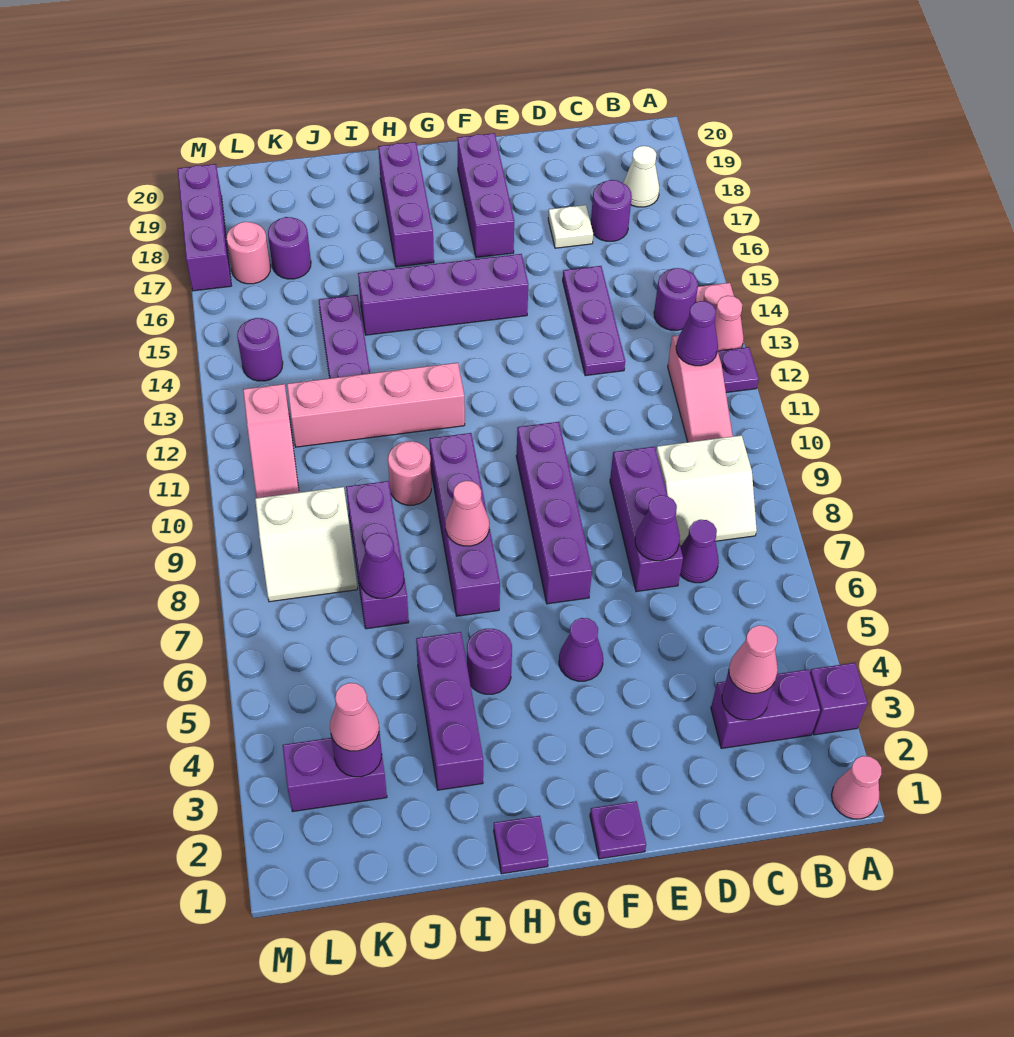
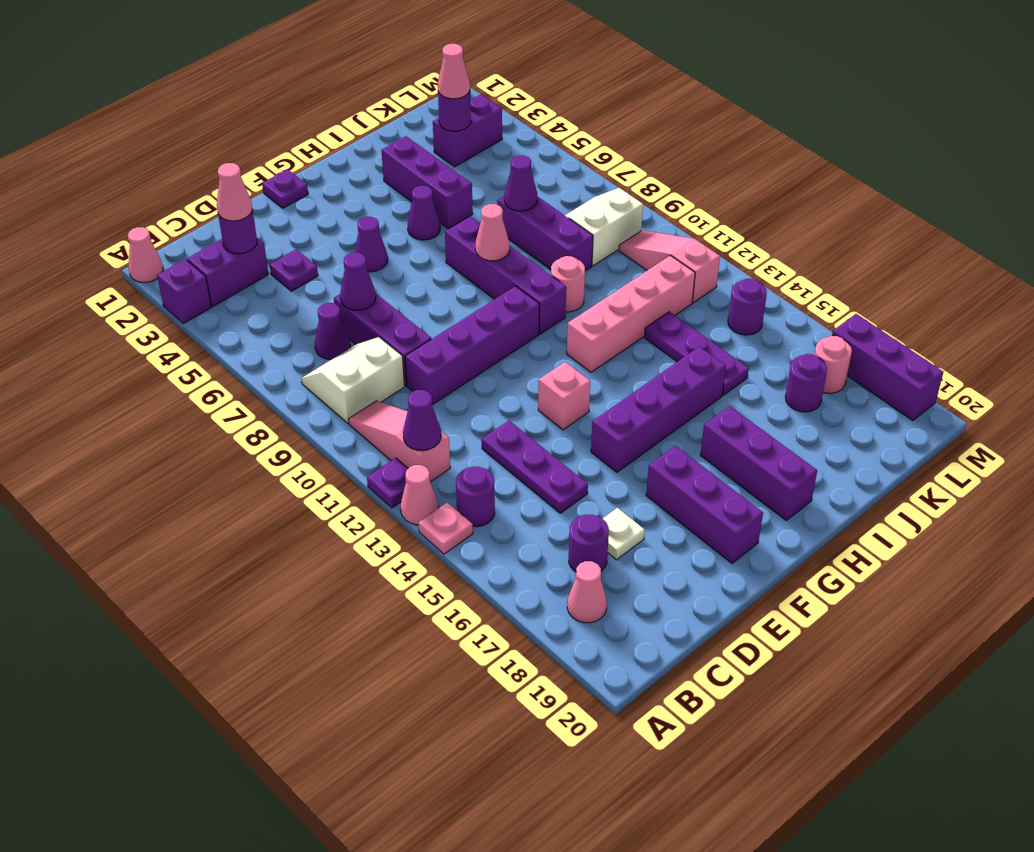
white cone B18 level 1 -> pink cone B18 level 1
purple brick F7:F10 level 1 -> purple brick D10:G10 level 1
none -> pink brick F13 level 1
purple plate H1 level 1 -> purple plate D4 level 1
purple round brick H5 level 1 -> purple cone H5 level 1

